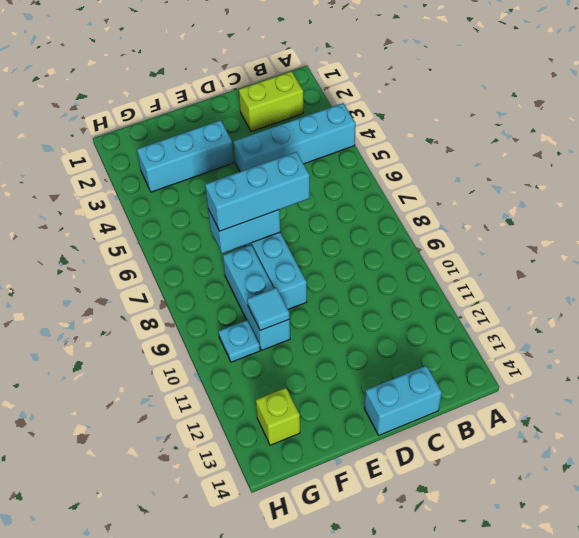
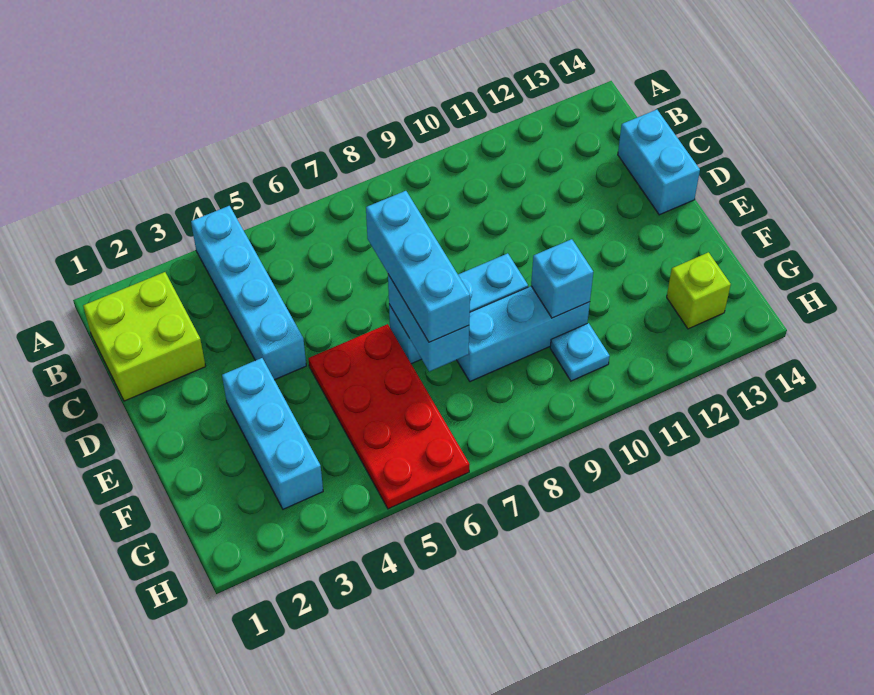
lime brick B2:C2 level 1 -> lime brick B1:C2 level 1
none -> red plate E5:H6 level 1
cyan tile F10 level 2 -> cyan brick F10 level 2

